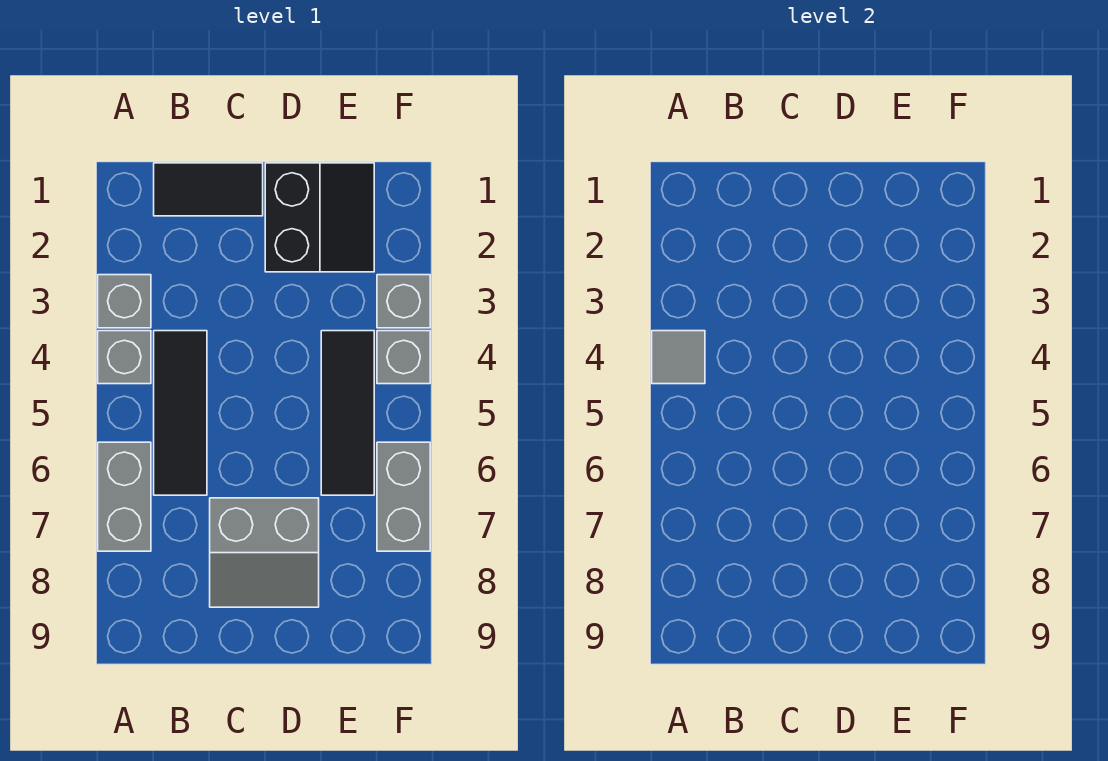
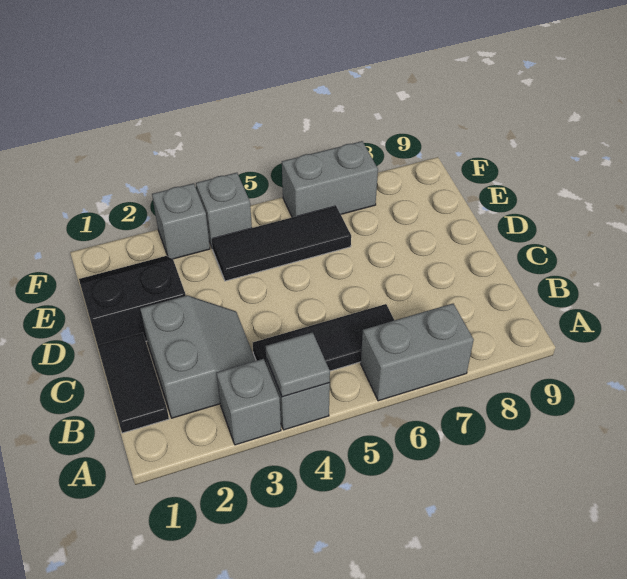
grey slope C7:D8 level 1 top 7 -> grey slope B2:C3 level 1 top 2

